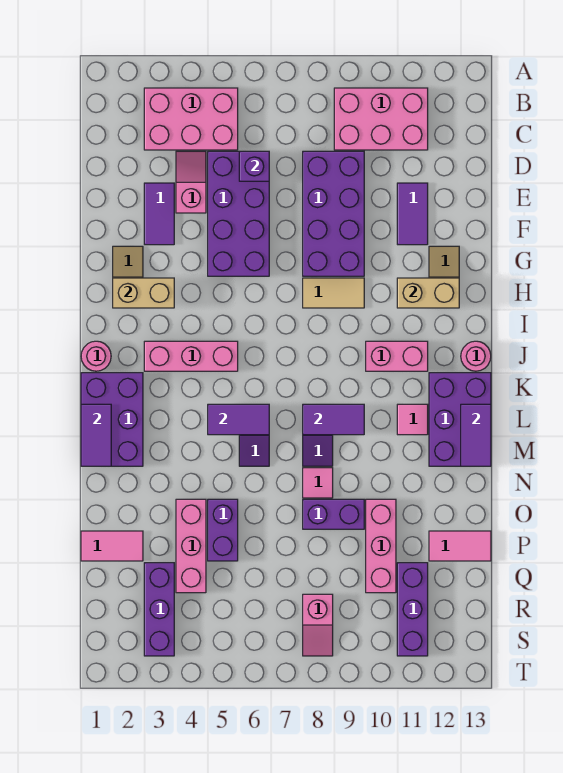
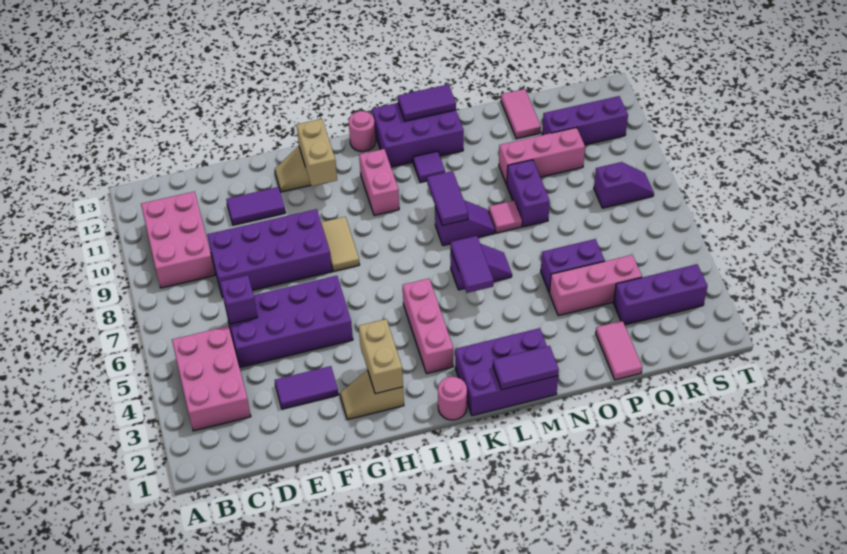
pink slope D4:E4 level 1 top E -> none
pink tile L11 level 1 -> purple tile L11 level 1
pink slope R8:S8 level 1 top R -> purple slope R8:S8 level 1 top R

